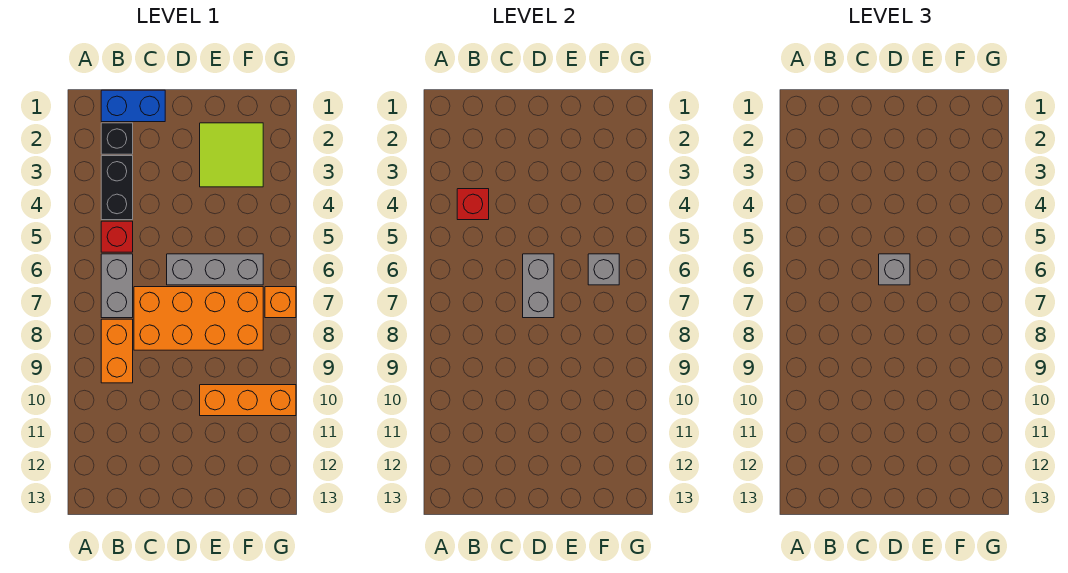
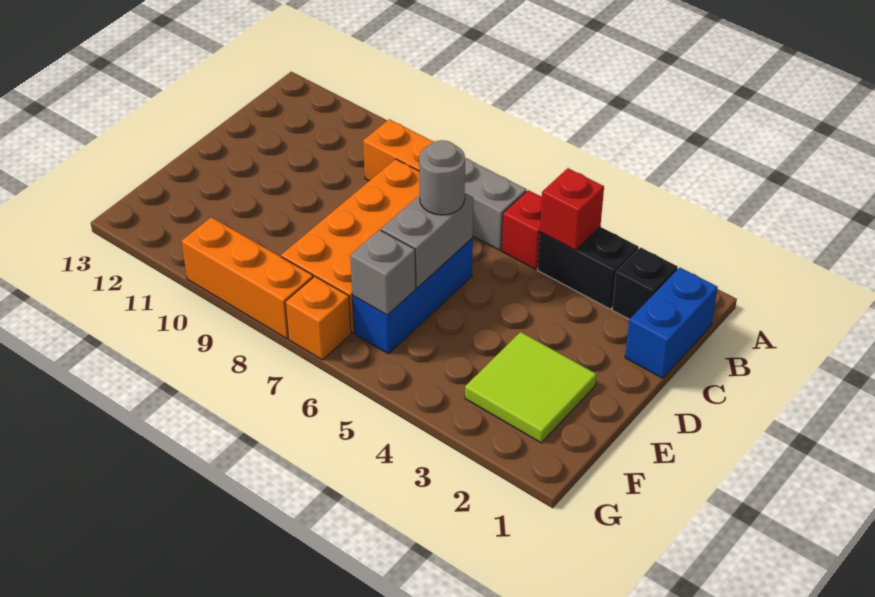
grey brick D6:F6 level 1 -> blue brick D6:F6 level 1
grey brick D6:D7 level 2 -> grey brick D6:E6 level 2
grey brick D6 level 3 -> grey round brick D6 level 3
orange brick E10:G10 level 1 -> orange brick G8:G10 level 1

